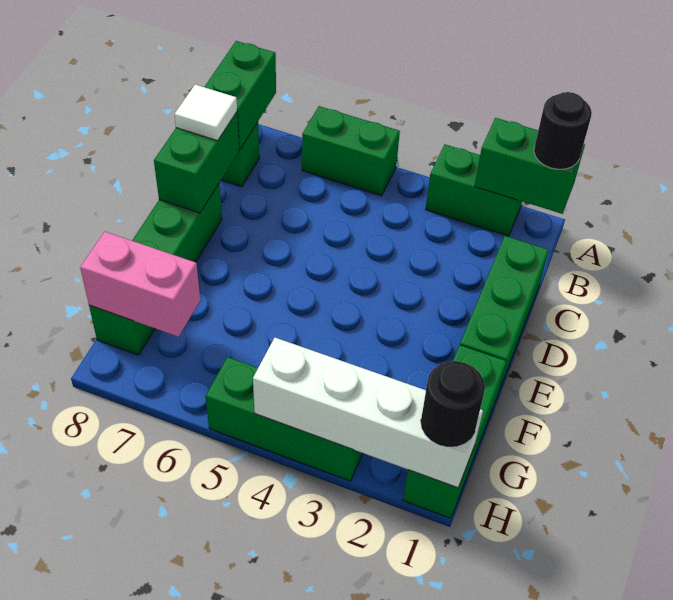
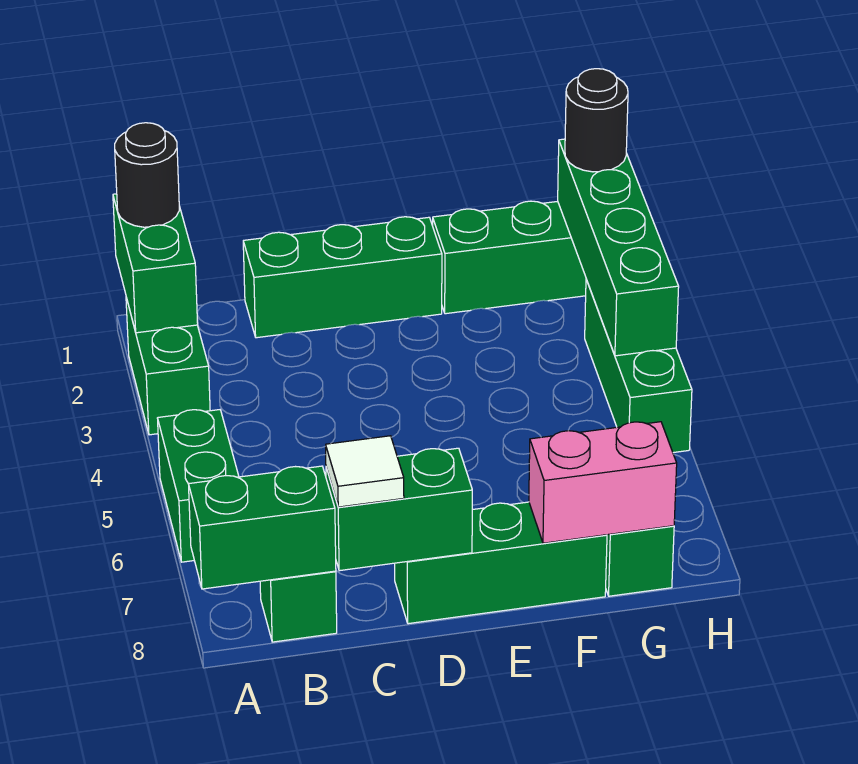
pink brick G7:G8 level 2 -> pink brick F8:G8 level 2
white brick H1:H4 level 2 -> green brick H1:H4 level 2

